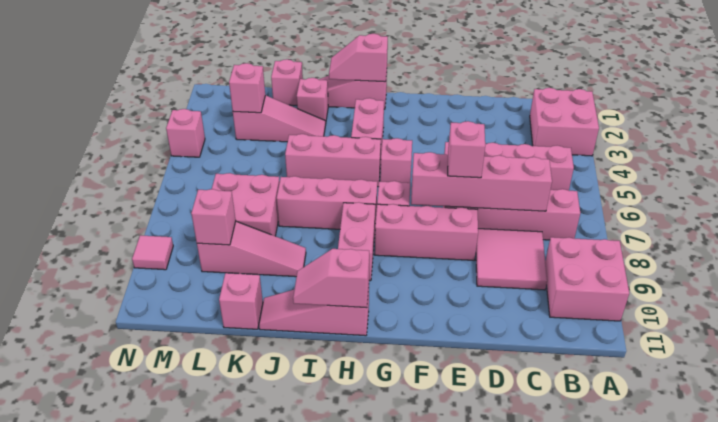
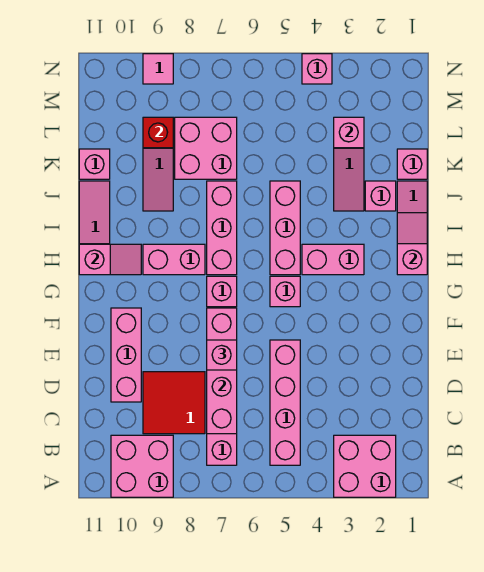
pink tile C8:D9 level 1 -> red tile C8:D9 level 1
pink brick E8:G8 level 1 -> pink brick D10:F10 level 1
pink slope H11:I11 level 2 top H -> pink slope H10:H11 level 2 top 11
pink brick L9 level 2 -> red brick L9 level 2

